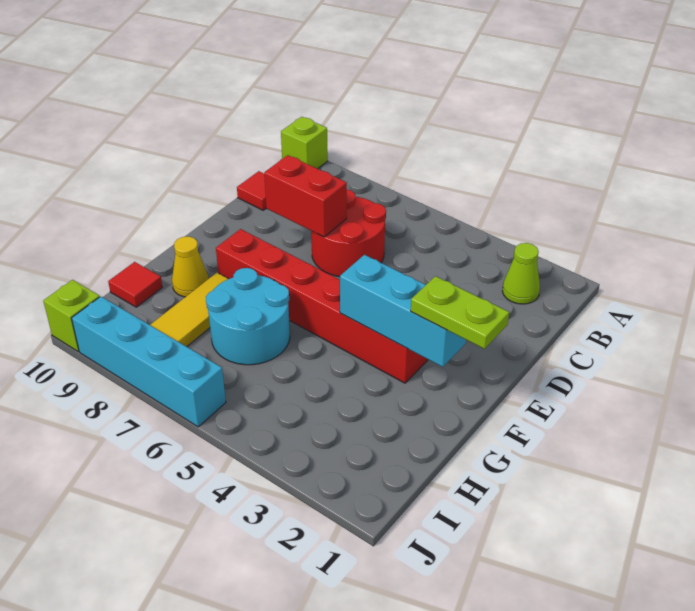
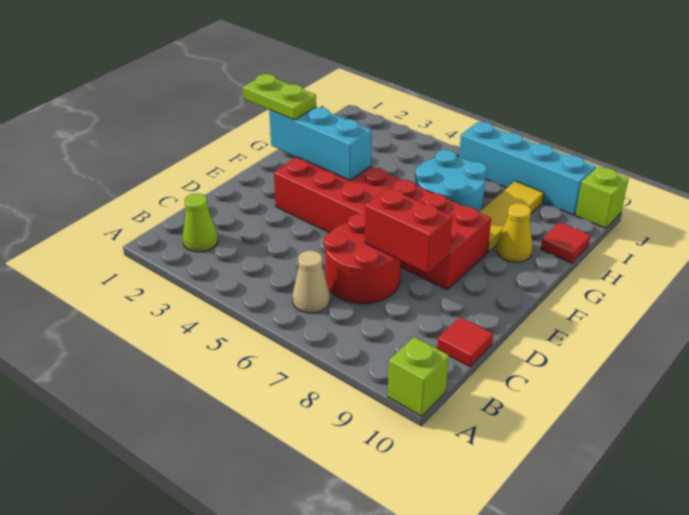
none -> tan cone B6 level 1
red brick F3:F8 level 1 -> red brick E3:F8 level 1

